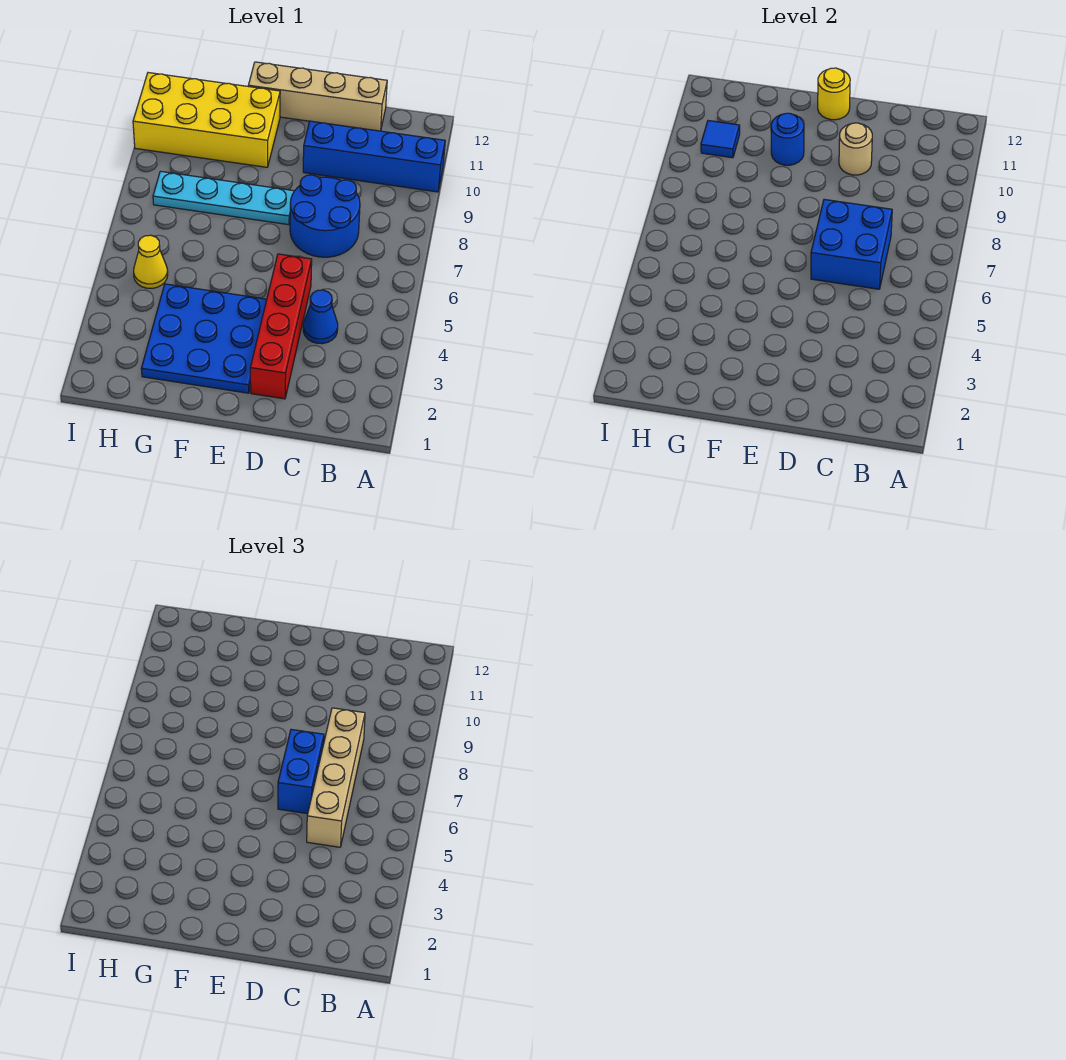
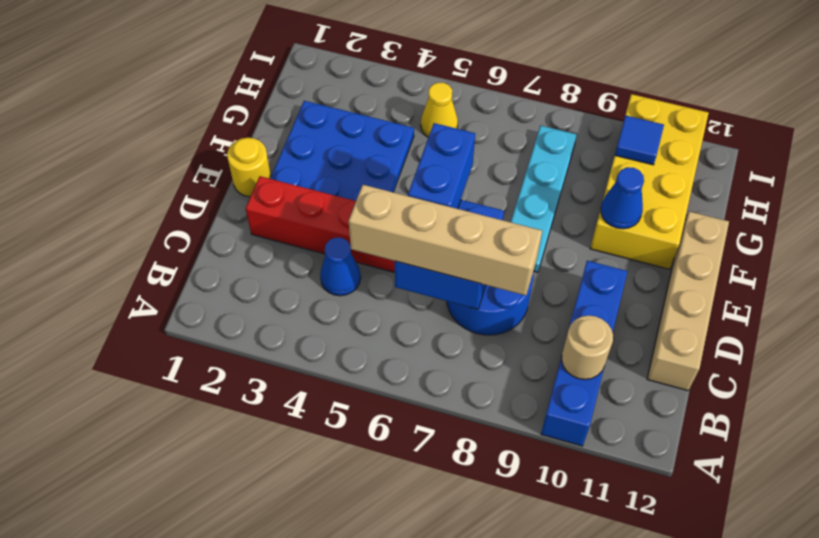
blue brick D6:D7 level 3 -> blue brick D6:E6 level 3
tan round brick D10 level 2 -> tan round brick B10 level 2
yellow round brick E12 level 2 -> yellow round brick E1 level 1
blue round brick F10 level 2 -> blue cone F10 level 2

